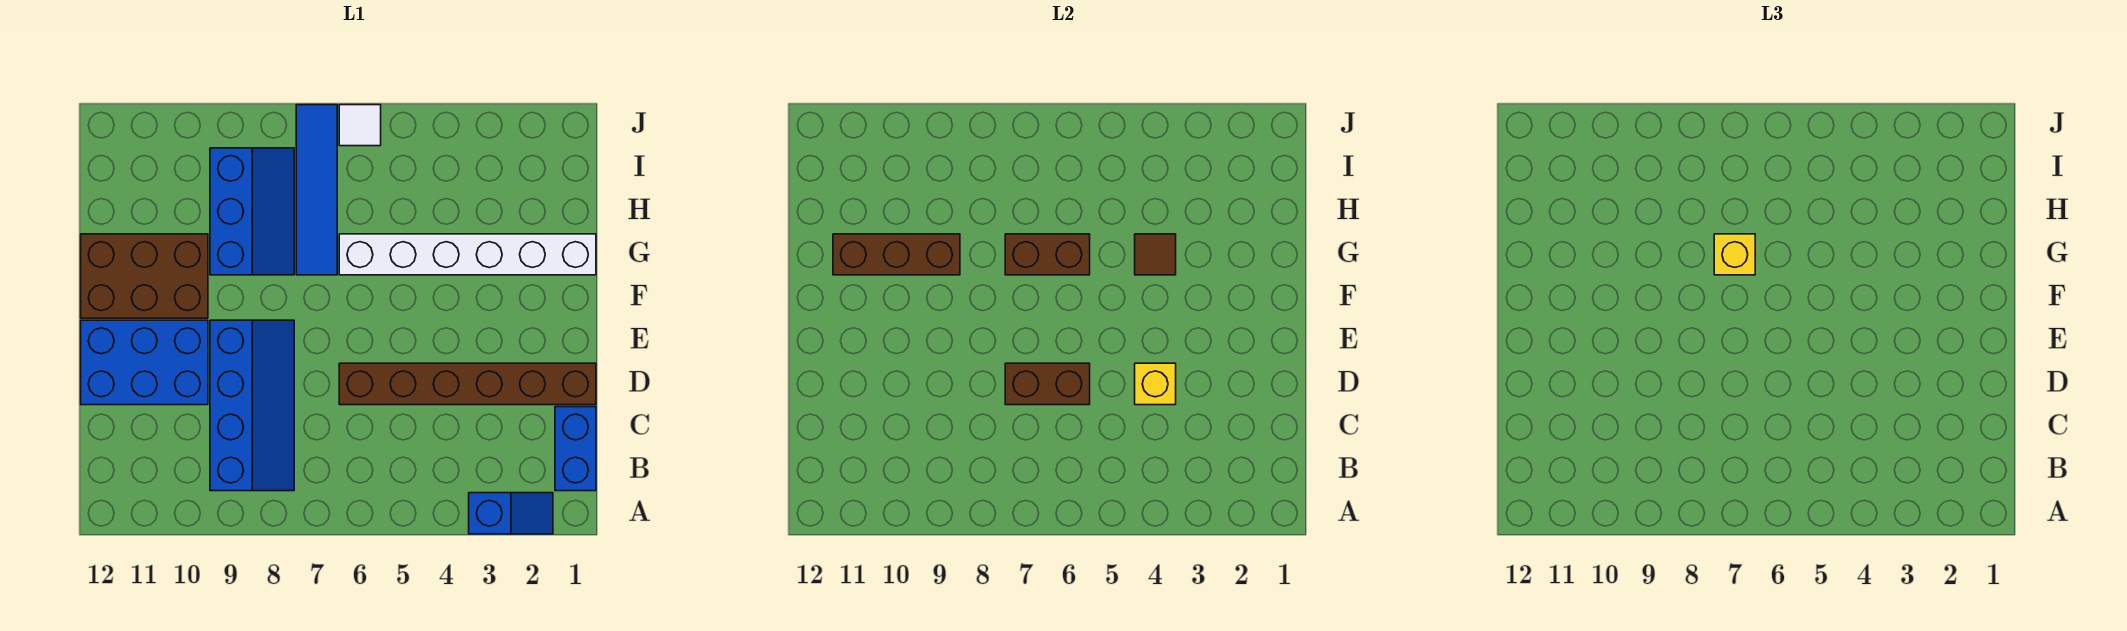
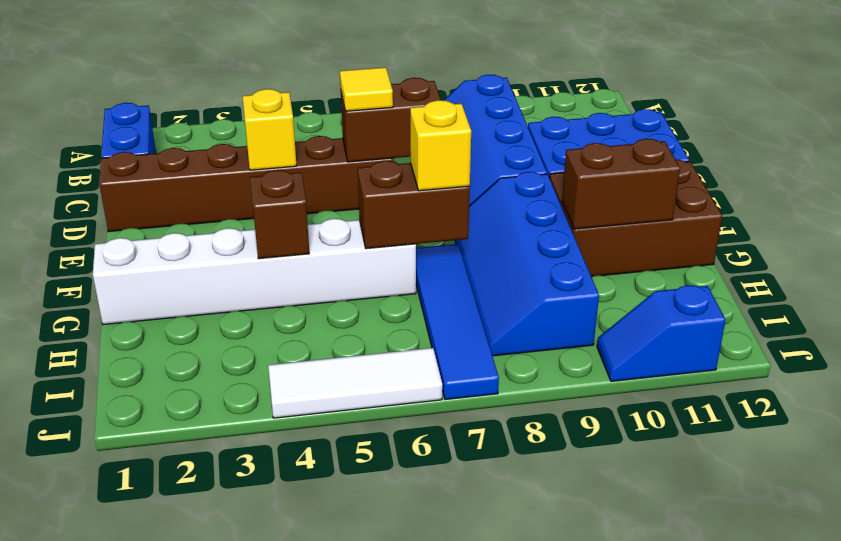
blue slope A2:A3 level 1 top 3 -> blue slope J10:J11 level 1 top 11
none -> yellow tile D6 level 3
brown tile G4 level 2 -> brown brick G4 level 2
blue slope G8:I9 level 1 top 9 -> blue slope F8:I9 level 1 top 9
brown brick G9:G11 level 2 -> brown brick G10:G11 level 2
white tile J6 level 1 -> white tile J4:J6 level 1

